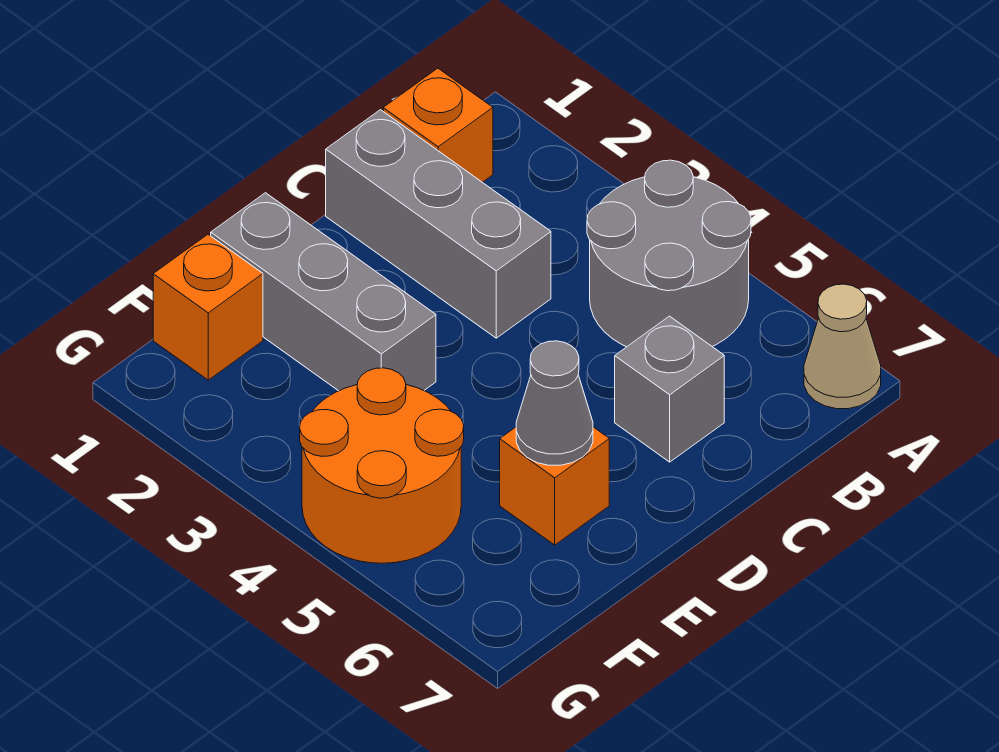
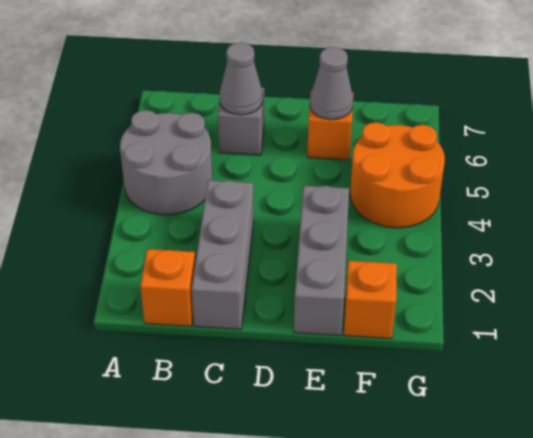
tan cone A7 level 1 -> none
none -> grey cone C6 level 2

